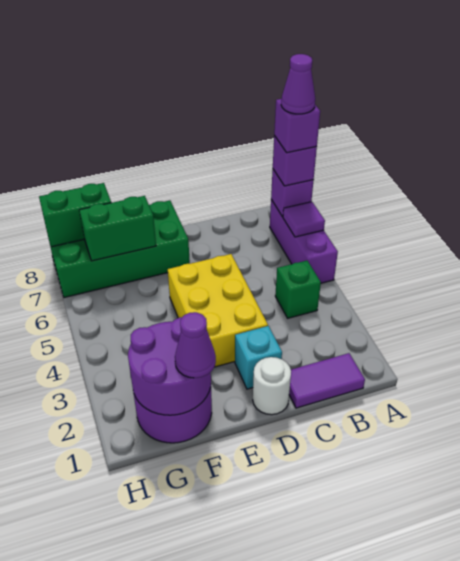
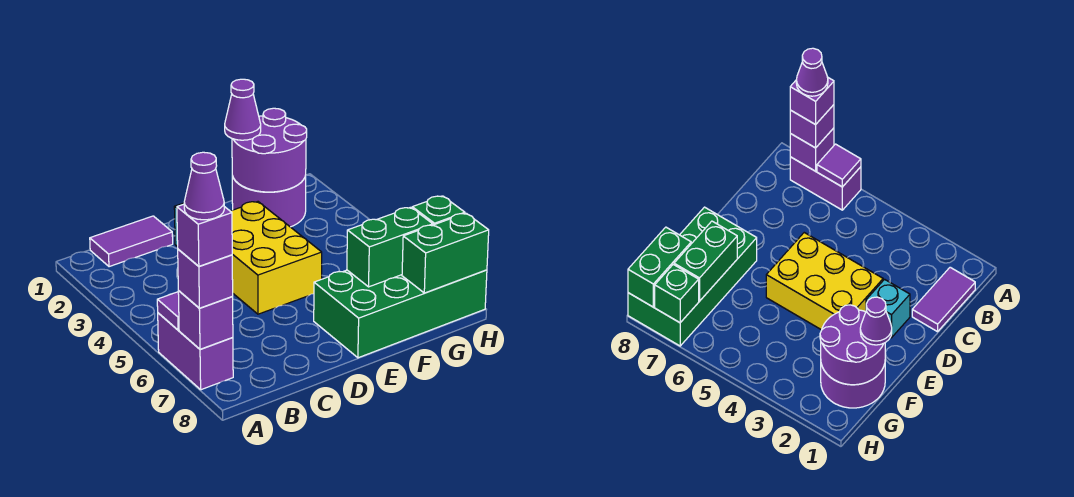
purple brick A5:A7 level 1 -> purple brick A6:A7 level 1
green brick B4 level 1 -> green brick H7 level 2
white round brick D1 level 1 -> none

